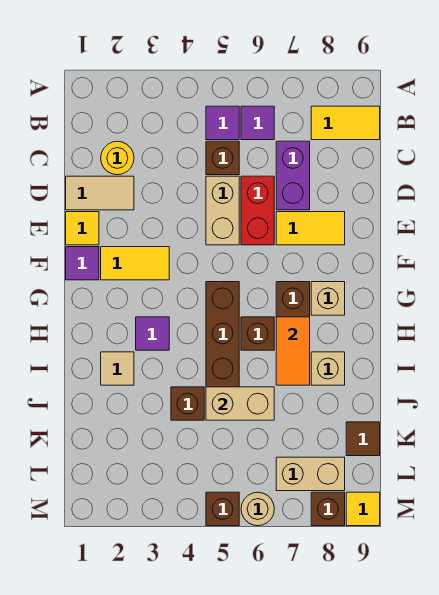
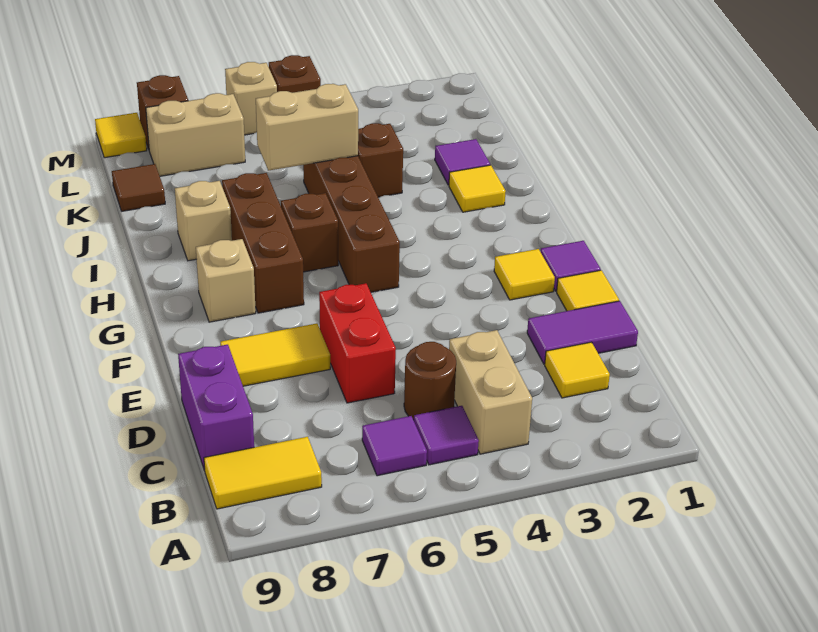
yellow round brick C2 level 1 -> yellow tile C2 level 1
brown brick C5 level 1 -> brown round brick C5 level 1
purple brick C7:D7 level 1 -> purple brick C9:D9 level 1
tan tile D1:D2 level 1 -> purple tile D1:D2 level 1
tan brick D5:E5 level 1 -> tan brick B4:C4 level 1
yellow tile F2:F3 level 1 -> yellow tile F2 level 1
purple tile H3 level 1 -> purple tile J2 level 1
orange tile H7:I7 level 2 -> none
tan tile I2 level 1 -> yellow tile I2 level 1
tan round brick M6 level 1 -> tan brick M6 level 1

